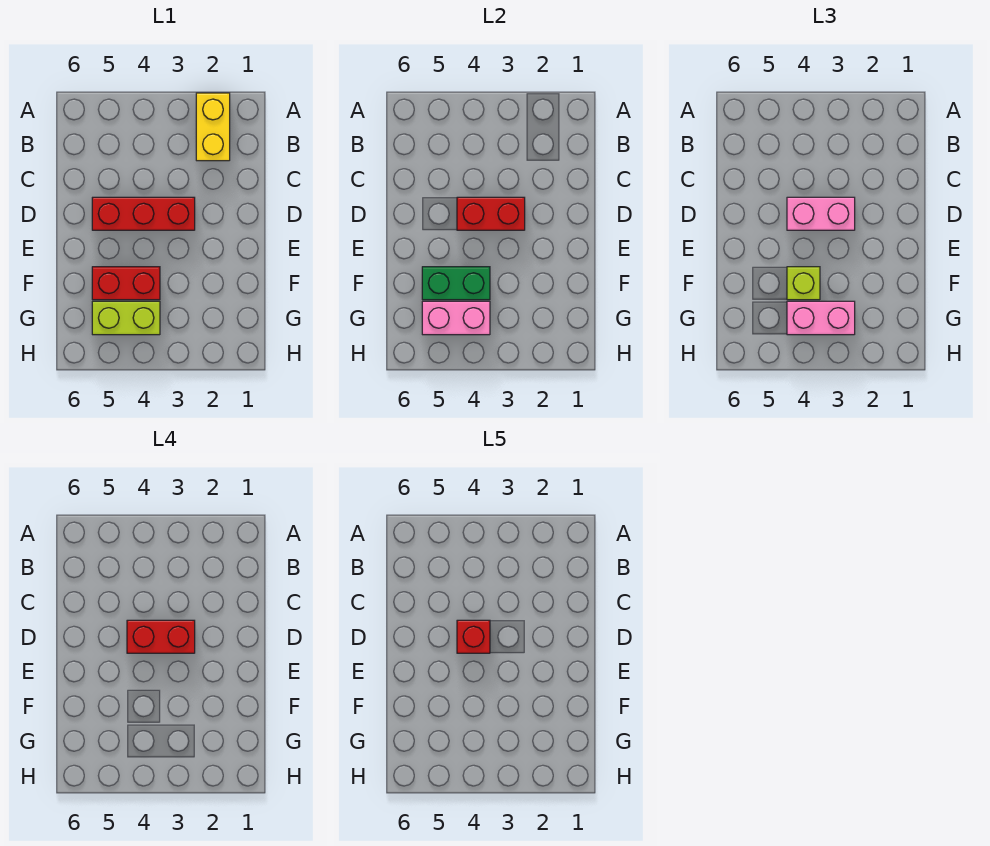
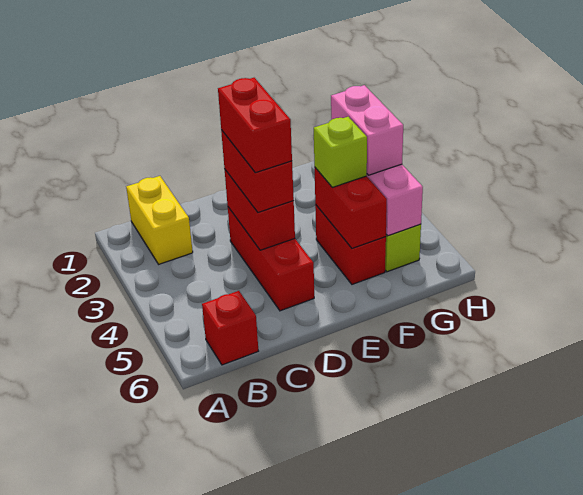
yellow brick A2:B2 level 1 -> yellow brick B1:B2 level 1
pink brick D3:D4 level 3 -> red brick D3:D4 level 3
red brick D4 level 5 -> red brick B6 level 1
green brick F4:F5 level 2 -> red brick F4:F5 level 2

